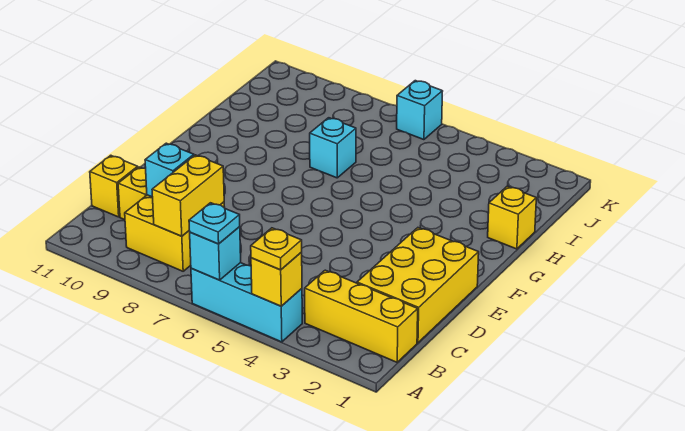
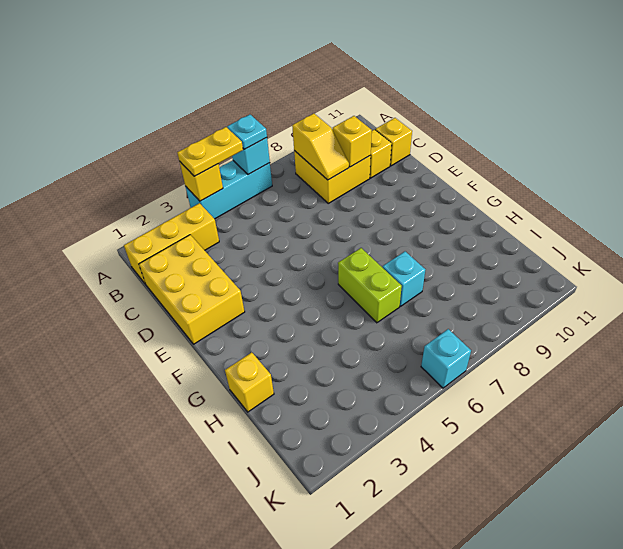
yellow plate A4 level 3 -> yellow plate A4:A5 level 3
yellow brick B8:C8 level 2 -> yellow slope B8:C8 level 2 top B
cyan brick C9 level 2 -> yellow brick C9 level 2
none -> lime brick G6:H6 level 1

